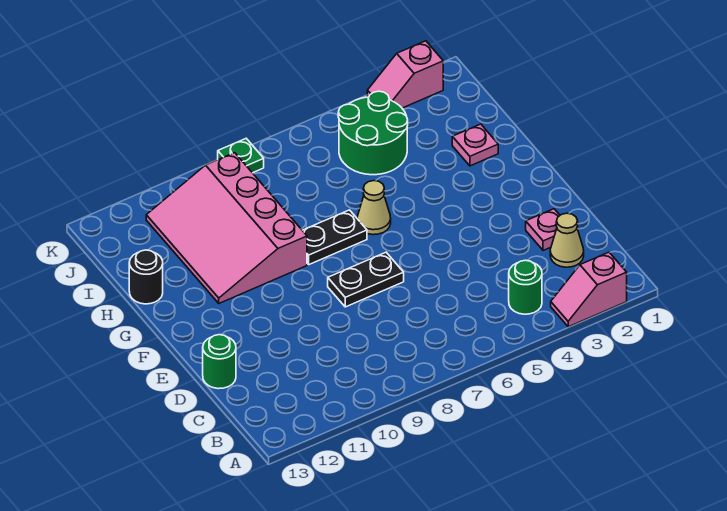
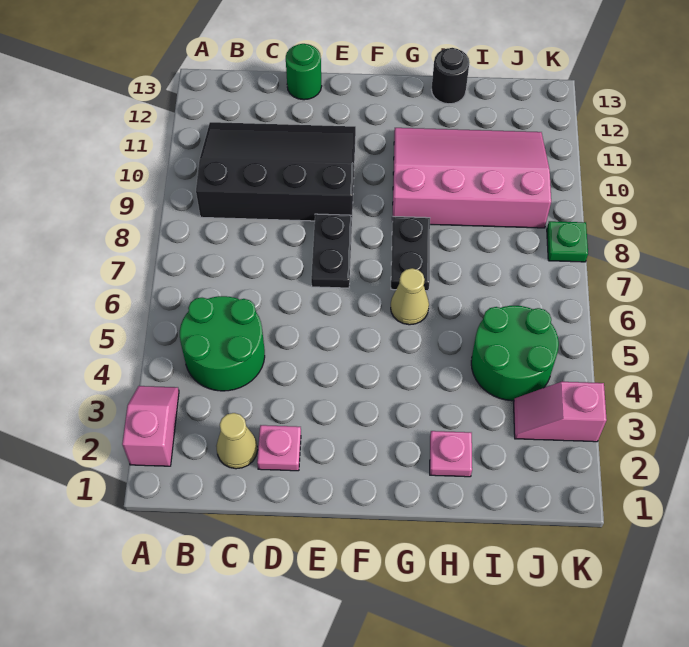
green round brick B4 level 1 -> green round brick B4:C5 level 1
none -> black slope B9:E11 level 1 top 9
pink slope K2:K3 level 1 top 2 -> pink slope J3:K3 level 1 top K

